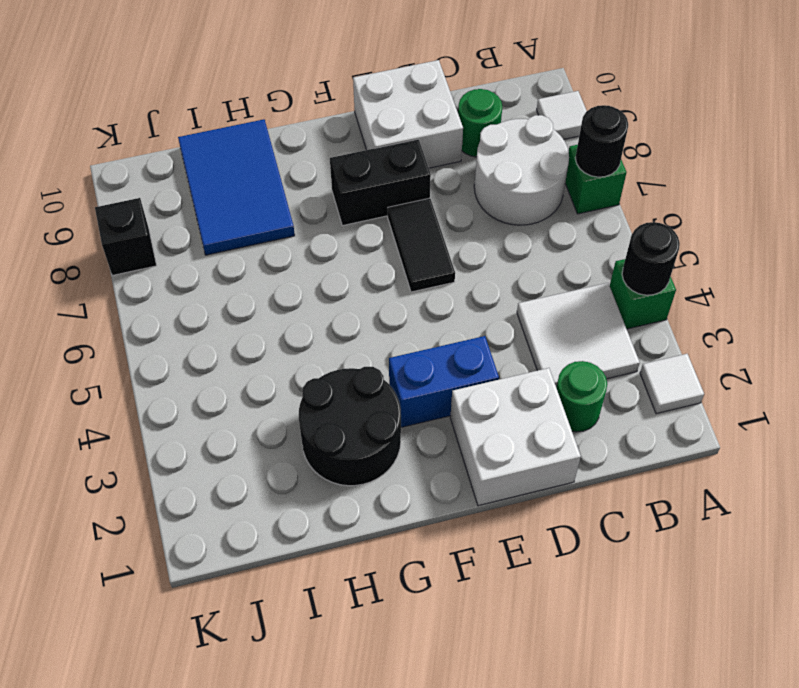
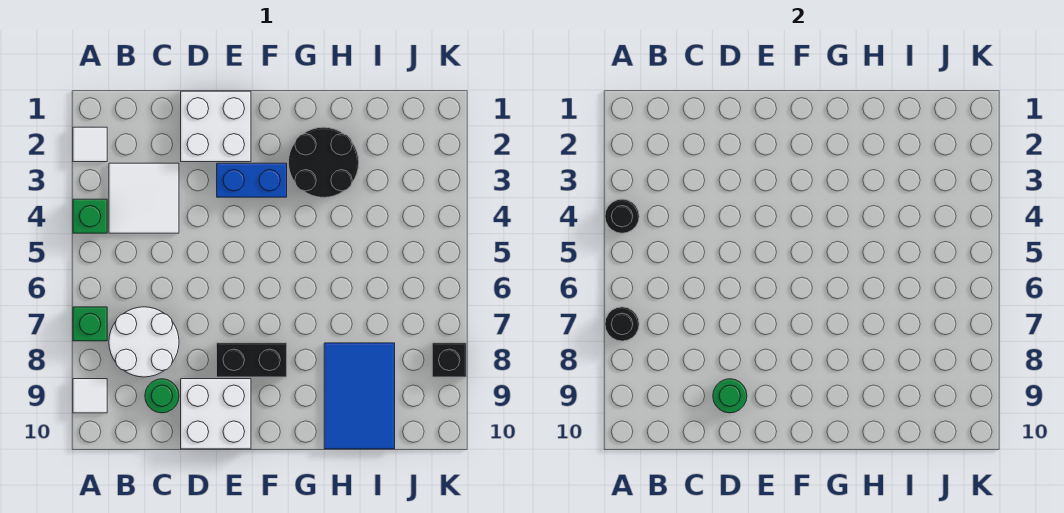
green round brick C2 level 1 -> green round brick D9 level 2
black tile E6:E7 level 1 -> none

